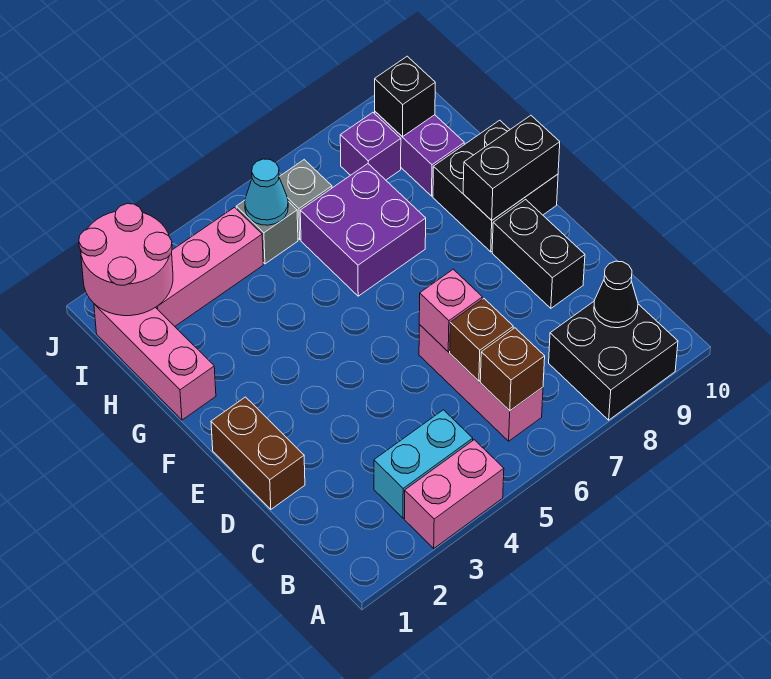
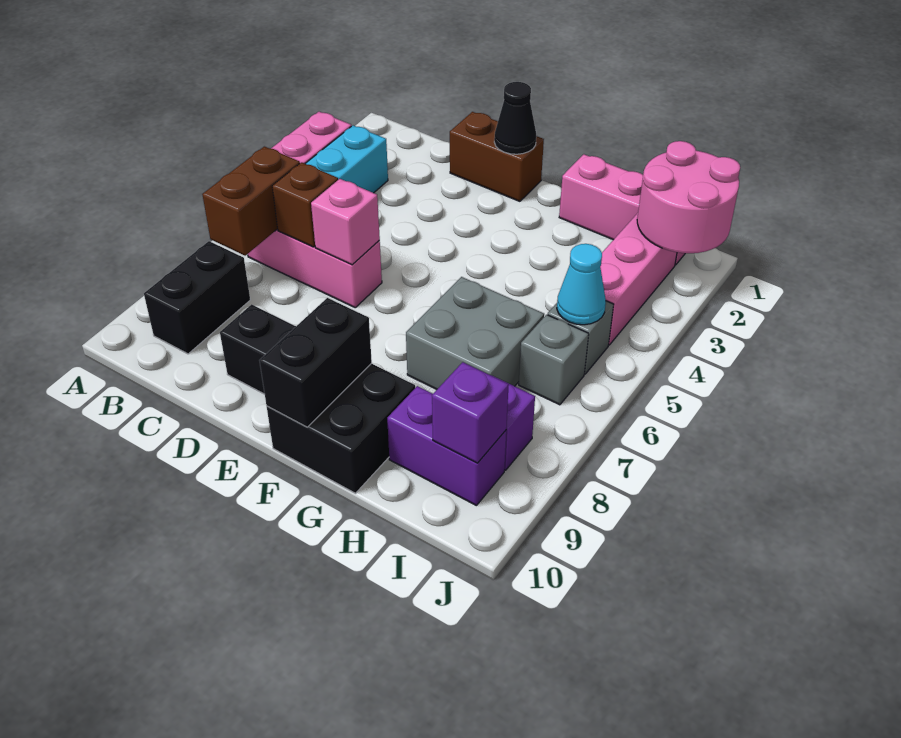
black brick A8:B9 level 1 -> black brick B8:B9 level 1
brown brick B6 level 2 -> brown brick B6:B7 level 2
black cone B9 level 2 -> black cone E1 level 2
purple brick G6:H7 level 1 -> grey brick G6:H7 level 1
black brick I9 level 2 -> purple brick I9 level 2

